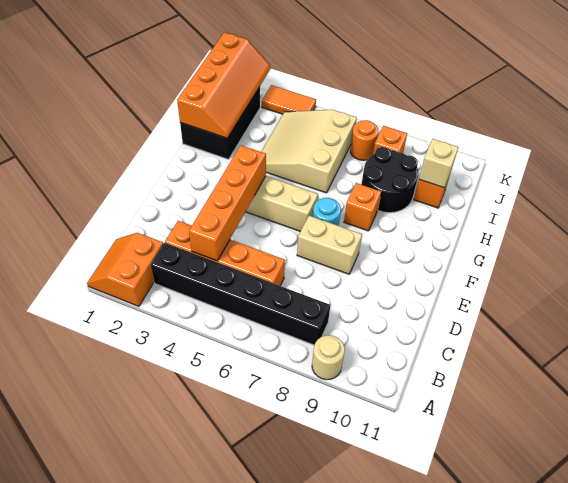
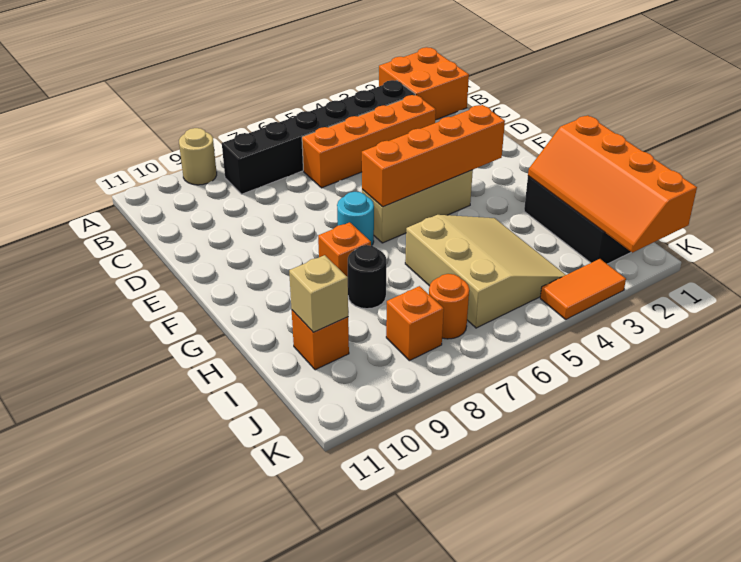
orange slope A1:B2 level 1 top 2 -> orange brick A1:B2 level 1
orange brick C4:F4 level 2 -> orange brick F3:F6 level 2
tan brick E7:E8 level 1 -> none
black round brick H8:I9 level 1 -> black round brick H8 level 1

